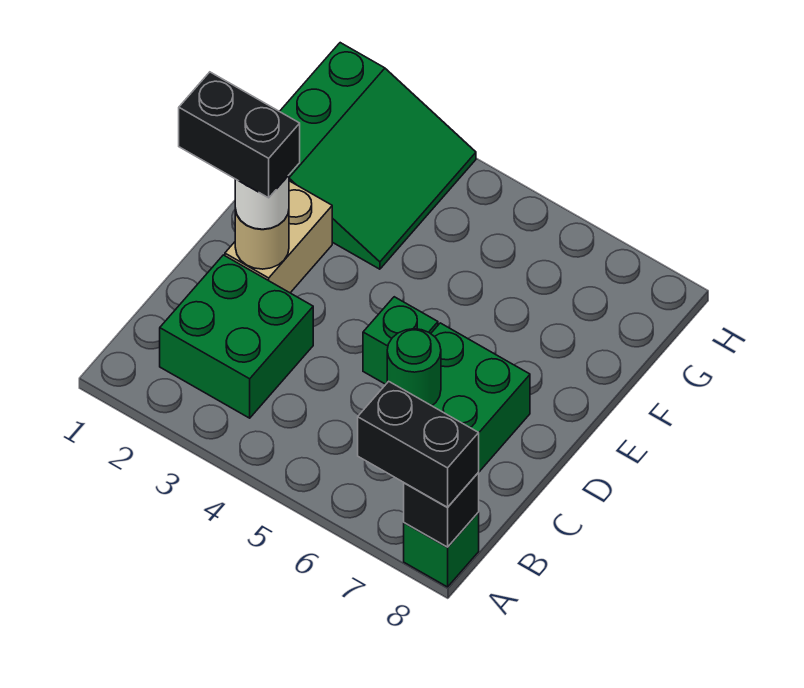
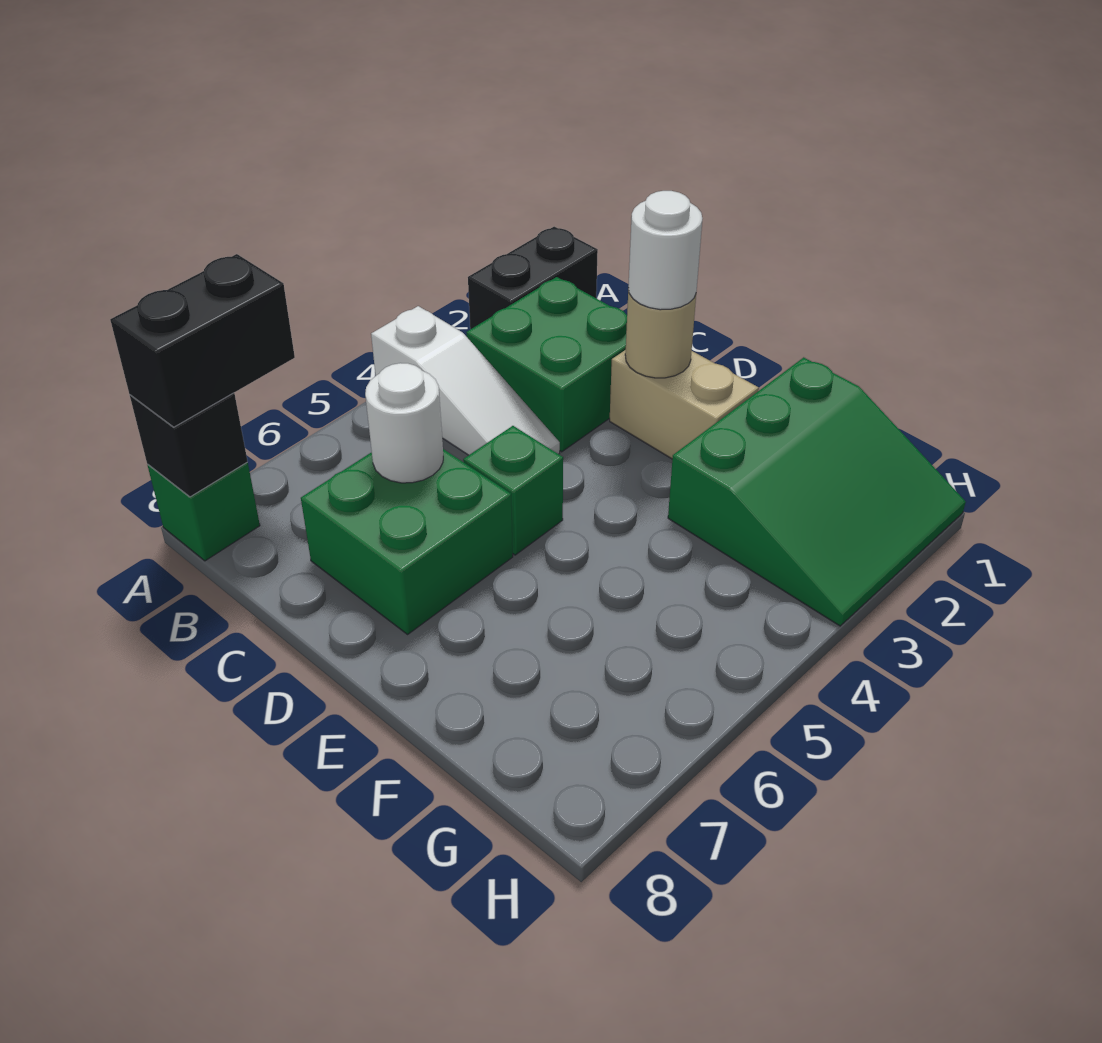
none -> white slope A4:C4 level 1 top A
green round brick C6 level 2 -> white round brick C6 level 2
black brick D1:D2 level 4 -> black brick A1:A2 level 1
green slope F1:H3 level 1 top 1 -> green slope F1:H3 level 1 top F

